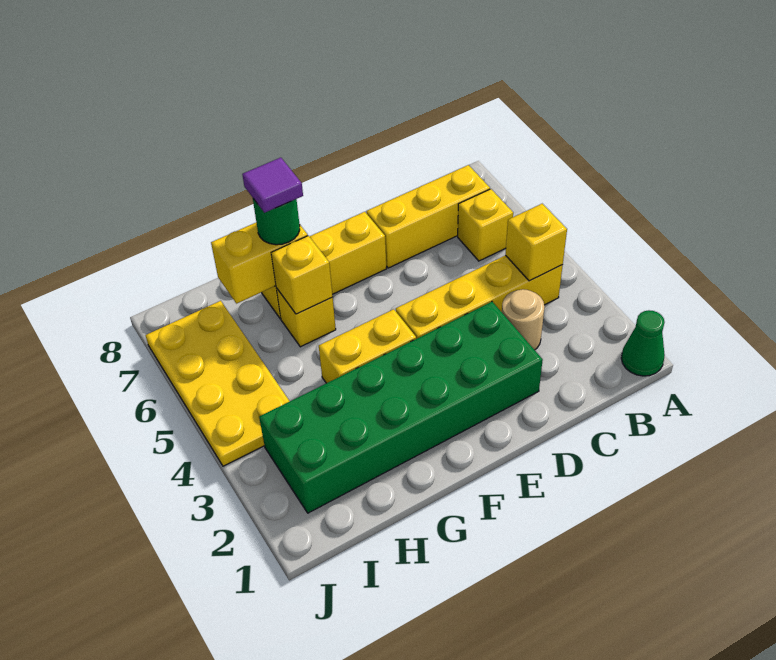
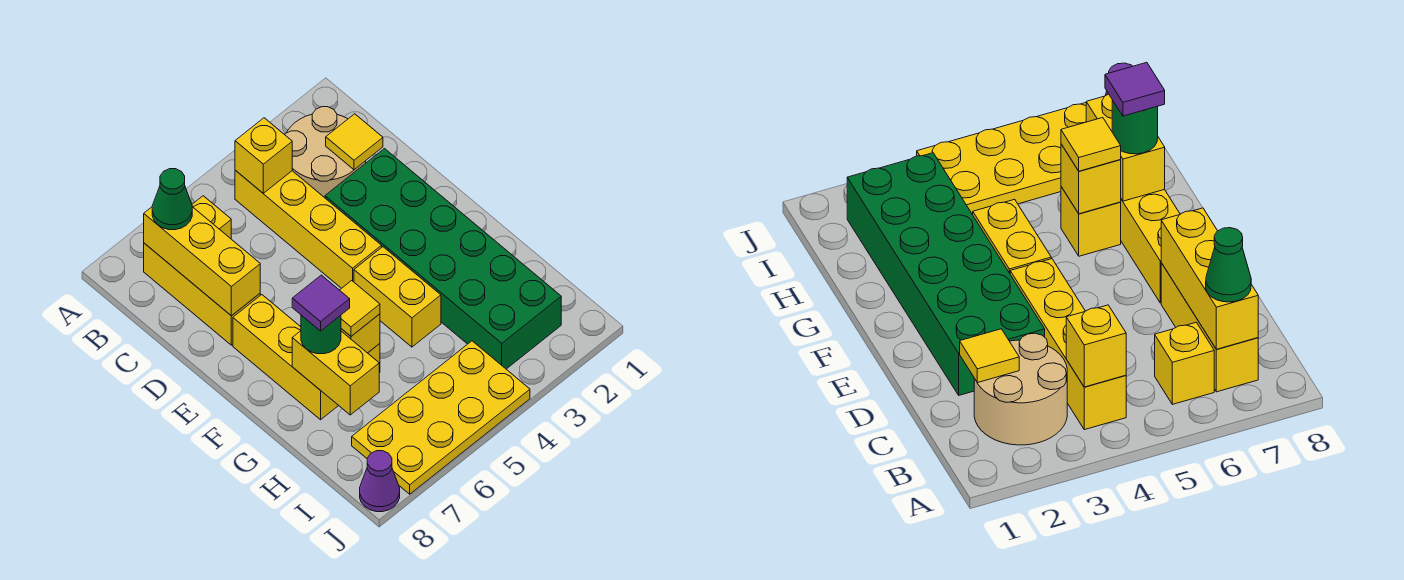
green cone A1 level 1 -> green cone B7 level 3
none -> yellow brick B7:D7 level 2
none -> yellow tile C2 level 2
tan round brick C3 level 1 -> tan round brick B2:C3 level 1
none -> yellow tile G6 level 3
none -> purple cone J8 level 1

